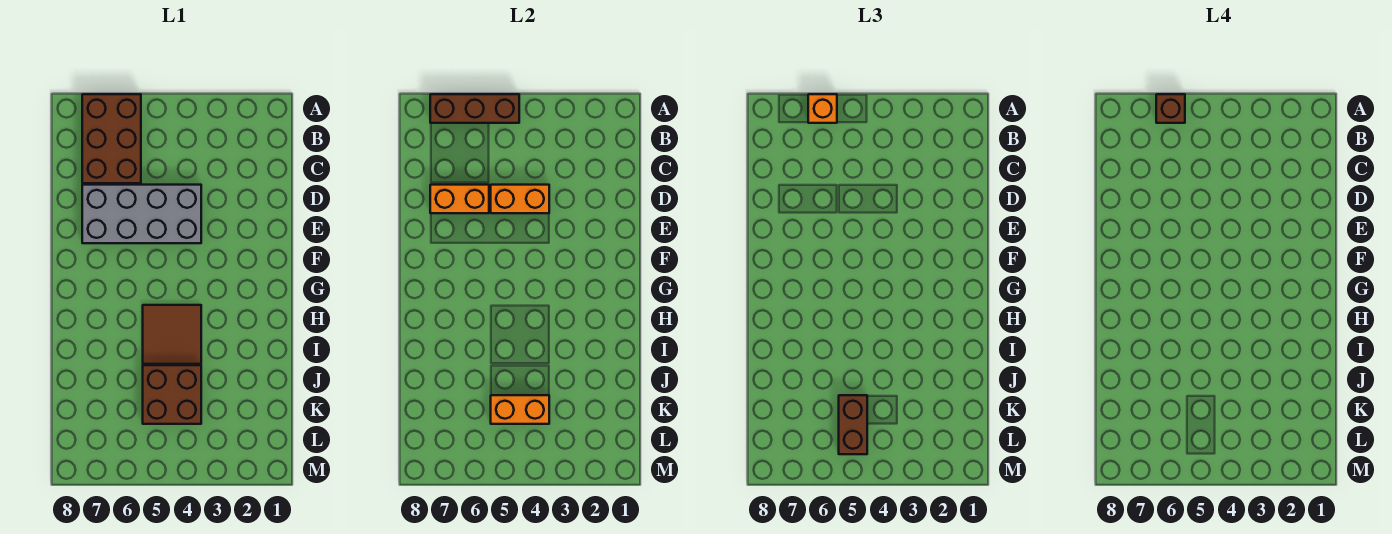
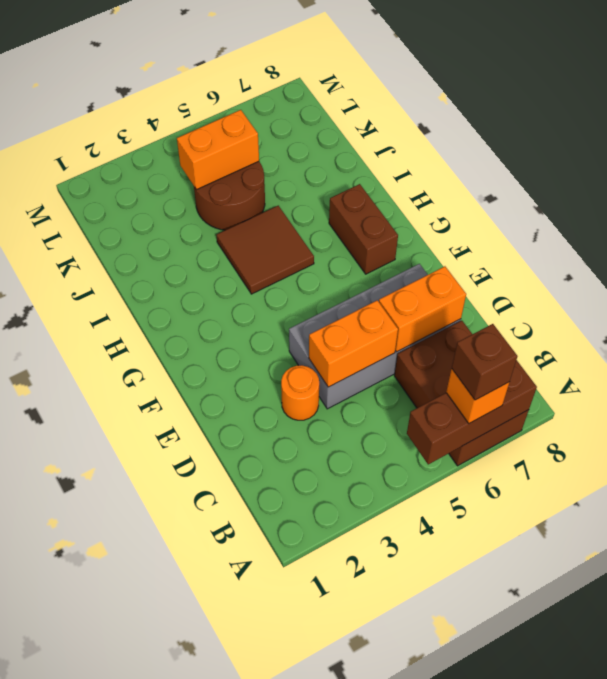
none -> orange round brick D3 level 1
brown brick J4:K5 level 1 -> brown round brick J4:K5 level 1
brown brick K5:L5 level 3 -> brown brick G7:H7 level 1

